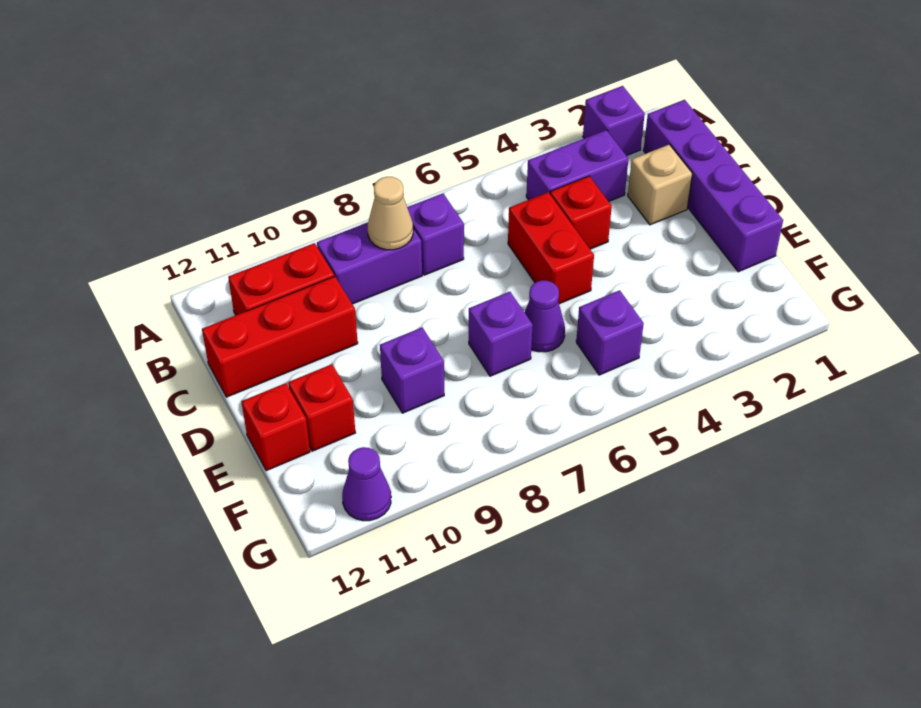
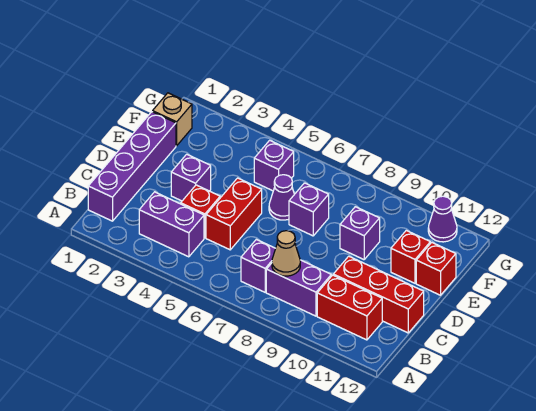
purple brick A2 level 1 -> purple brick D3 level 1
tan brick C2 level 1 -> tan brick F1 level 1

